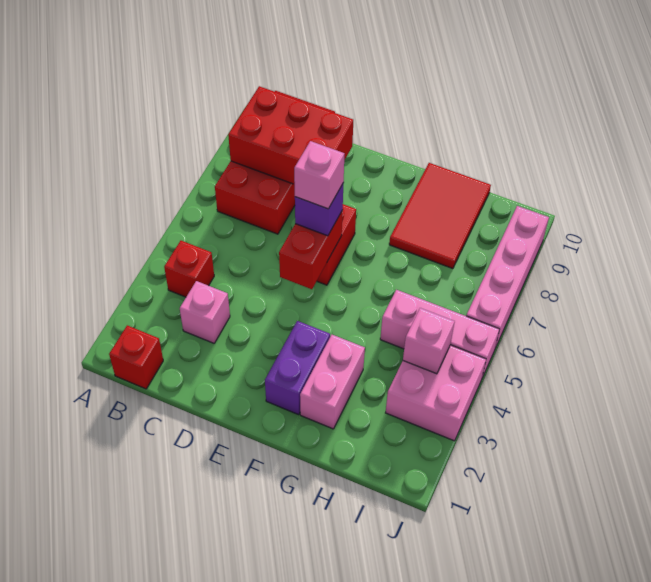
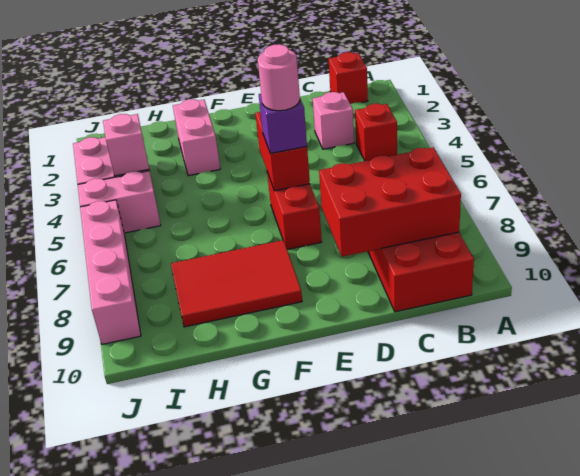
pink brick E6 level 4 -> pink round brick E6 level 4
purple brick F2:F3 level 1 -> none
red tile G8:H10 level 1 -> red tile F8:H9 level 1
pink brick H5:J5 level 1 -> pink brick I5:J5 level 1

